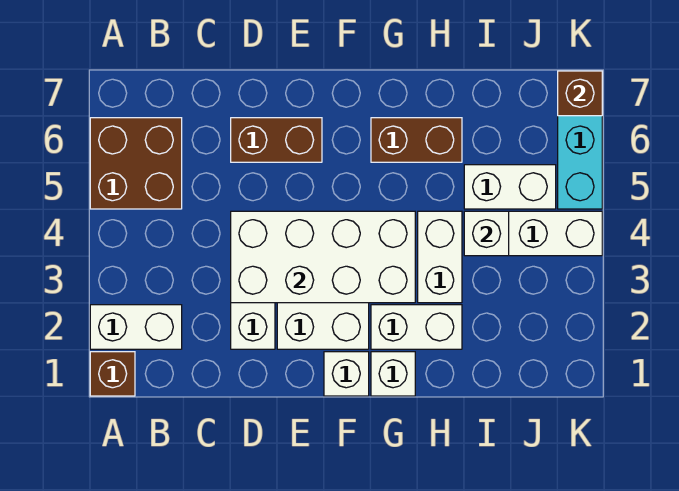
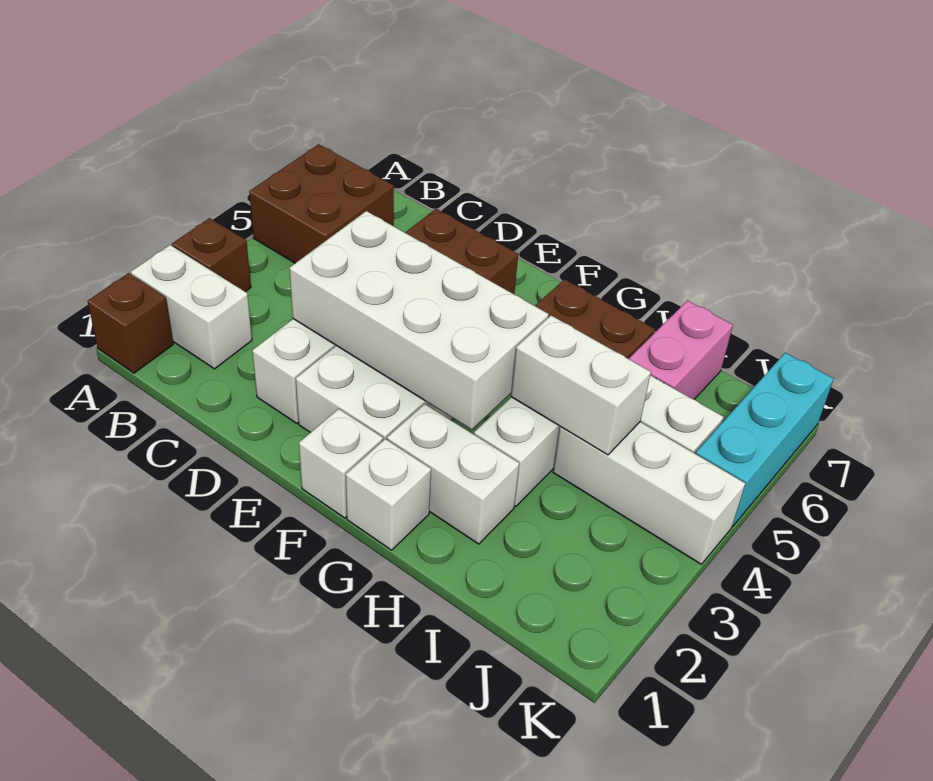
white brick I4 level 2 -> white brick H4:I4 level 2
none -> pink brick I6:I7 level 1
brown brick K7 level 2 -> brown brick A3 level 1

